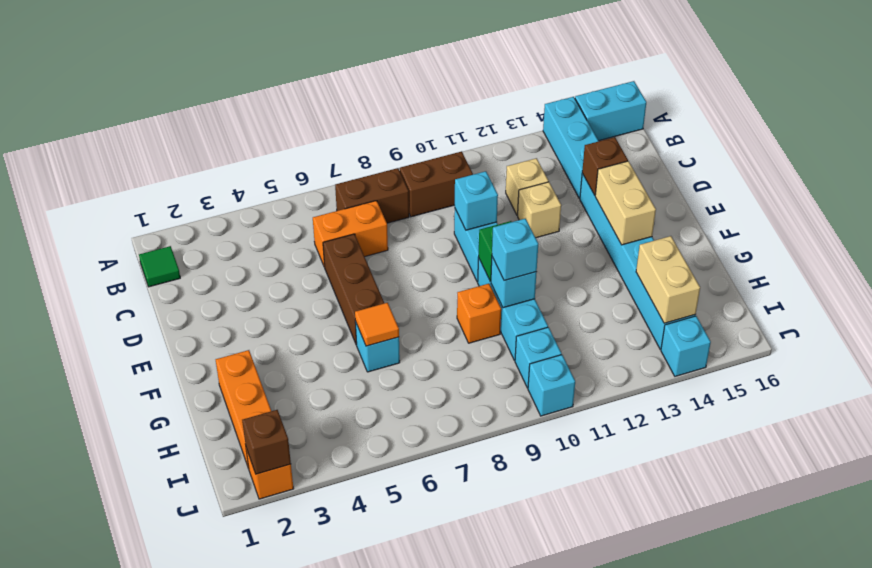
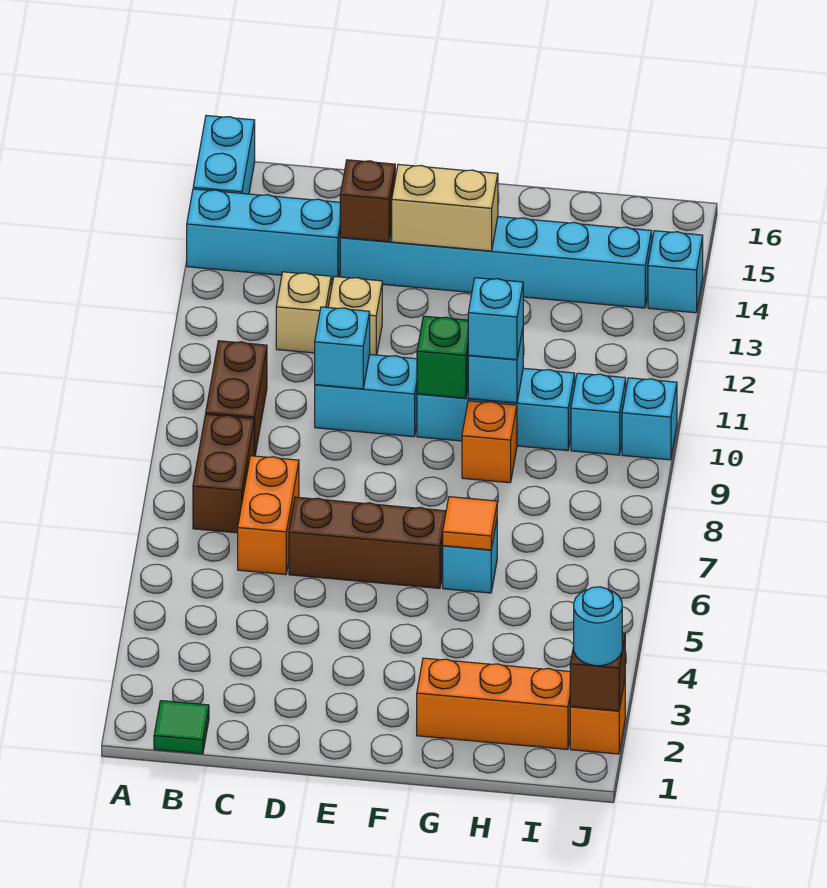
tan brick H14:I14 level 2 -> none
none -> cyan round brick J2 level 3

